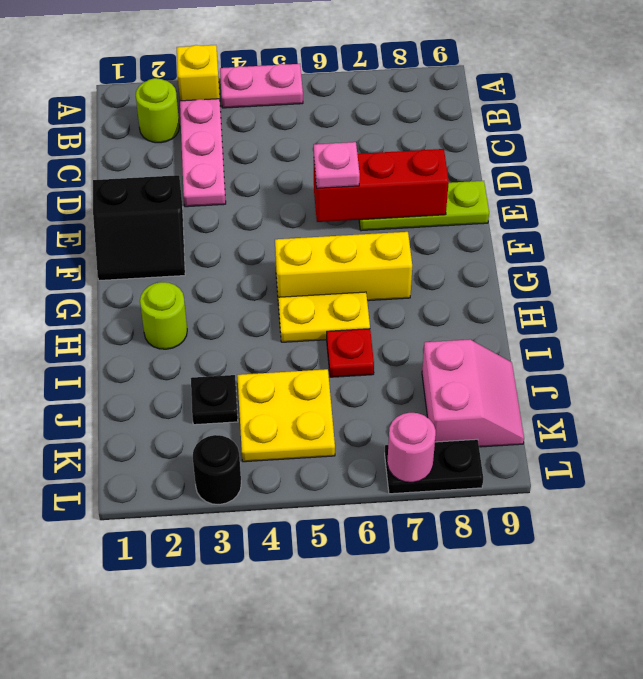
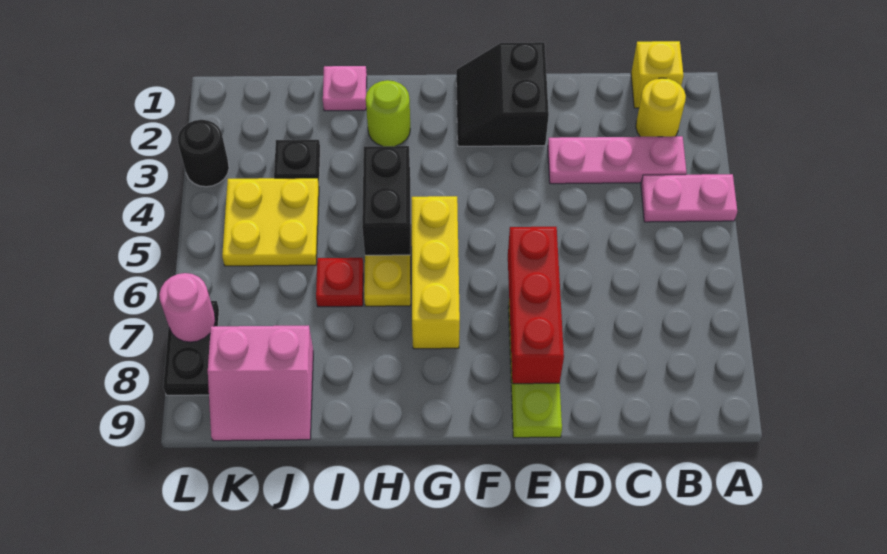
yellow brick A3 level 1 -> yellow brick B1 level 1
pink plate A4:A5 level 1 -> pink plate A4:B4 level 1
lime round brick B2 level 1 -> yellow round brick B2 level 1
pink plate E6 level 3 -> pink plate I1 level 1
none -> black brick H4:H5 level 2

